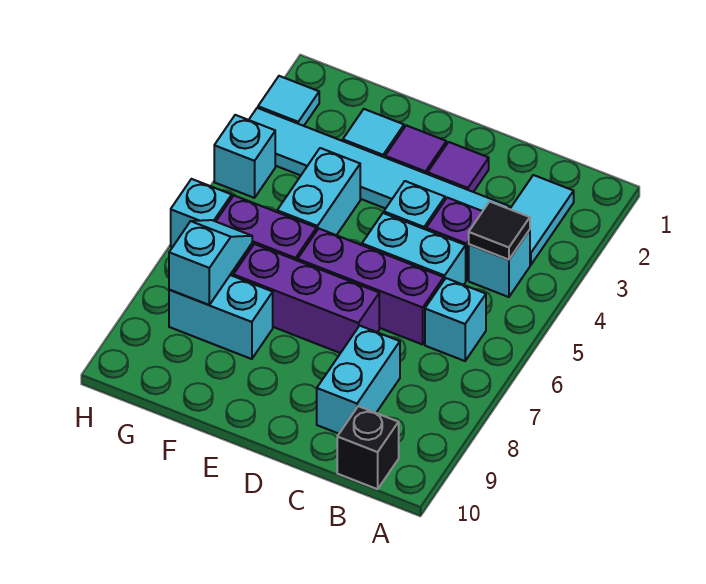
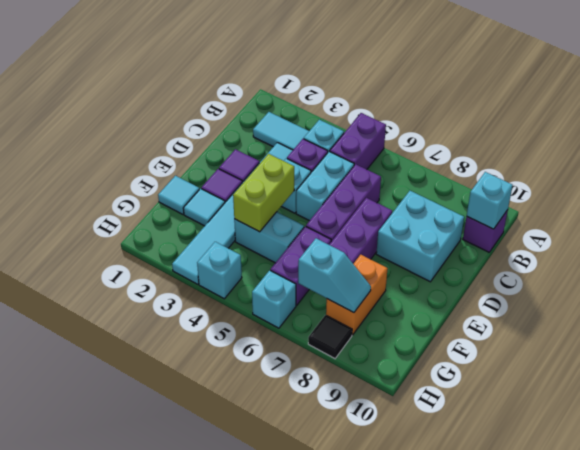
none -> purple brick A5:B5 level 1
black tile B4 level 2 -> black tile H8 level 1
cyan brick B6 level 1 -> cyan brick B10 level 2
black brick B10 level 1 -> purple brick B10 level 1
cyan brick C8:C9 level 1 -> cyan brick C8:D9 level 1
none -> lime brick E4:F4 level 2
cyan brick F8:G8 level 1 -> orange brick F8:G8 level 1
cyan slope G7:G8 level 2 top 8 -> cyan slope G7:G8 level 2 top 7
cyan tile H2 level 1 -> cyan tile F1 level 1

